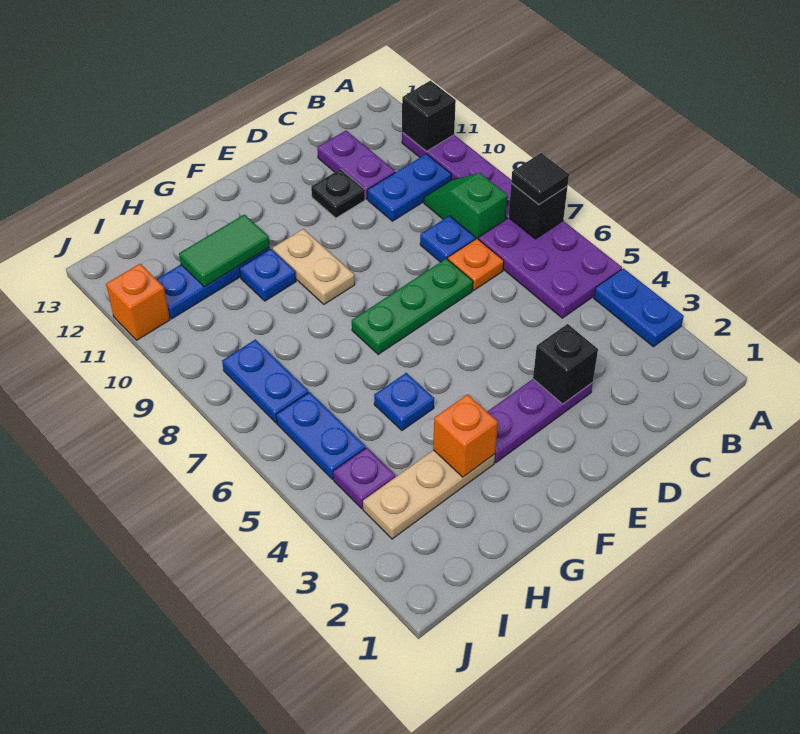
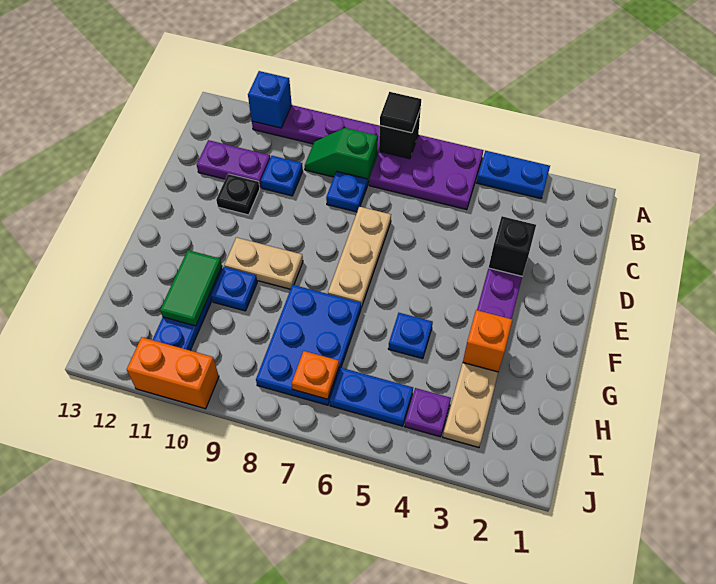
black brick A11 level 2 -> blue brick A11 level 2
blue plate B10:C10 level 1 -> blue plate C10 level 1
orange plate C7 level 1 -> orange plate I7 level 2
green plate D7:F7 level 1 -> tan plate D7:F7 level 1
blue plate I7:I8 level 1 -> blue plate G7:I8 level 1
orange brick J11 level 1 -> orange brick J10:J11 level 1

